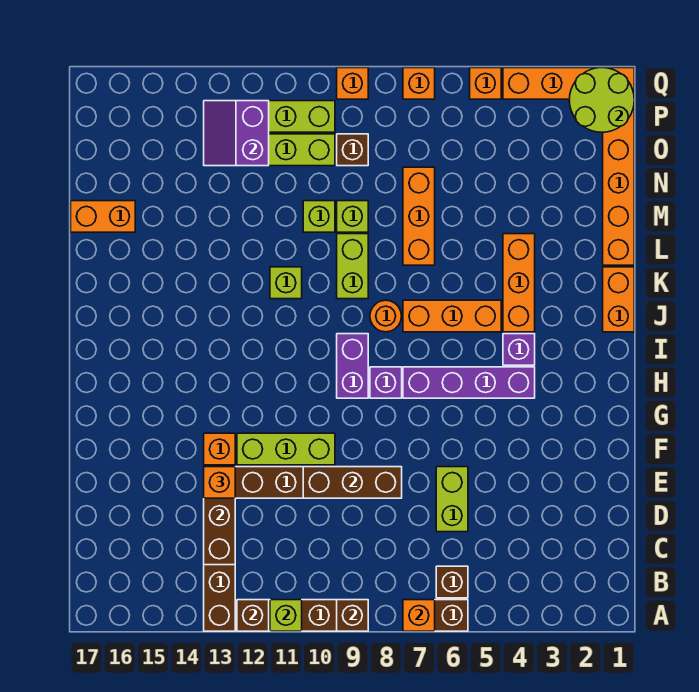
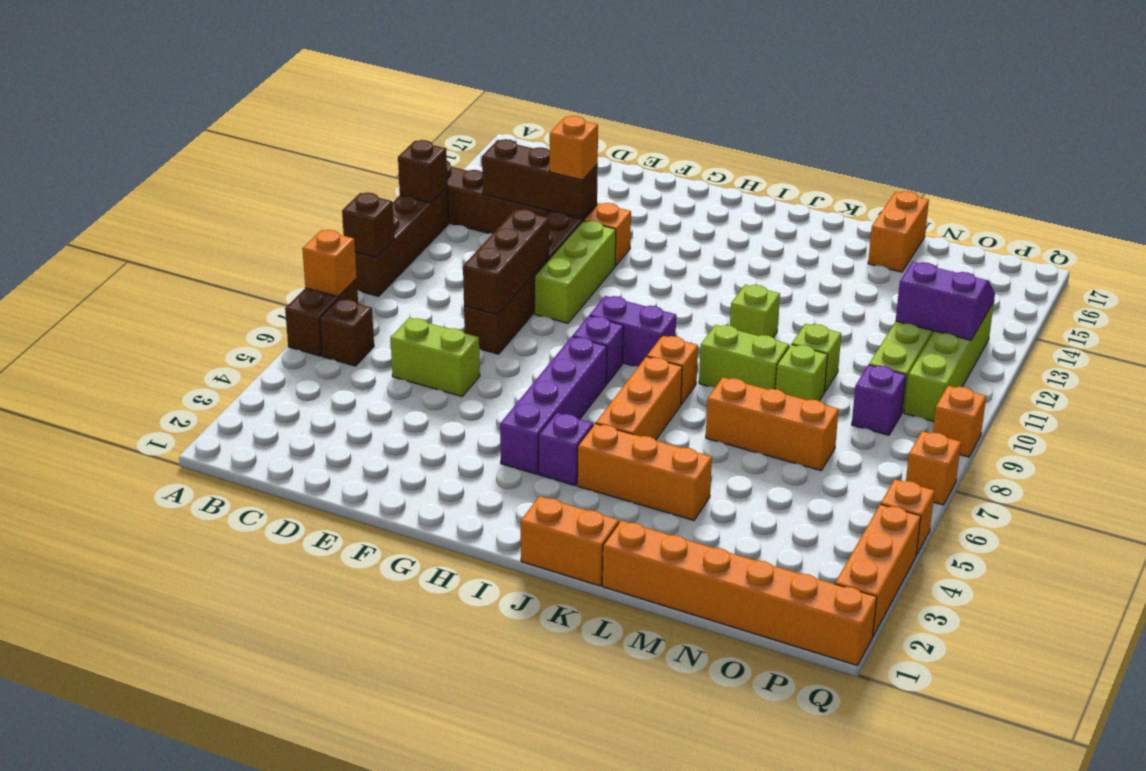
lime brick A11 level 2 -> none
orange round brick J8 level 1 -> orange brick J8 level 1
brown brick O9 level 1 -> purple brick O9 level 1
lime round brick P1:Q2 level 2 -> none

